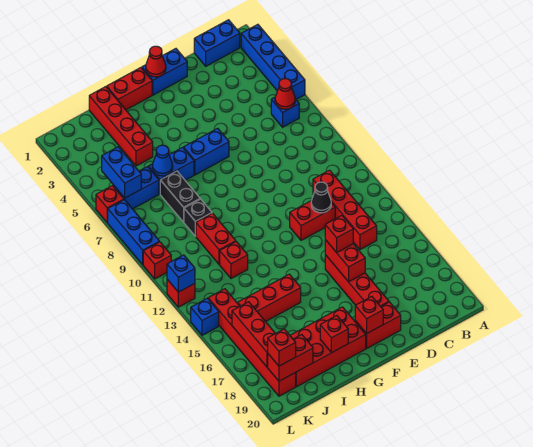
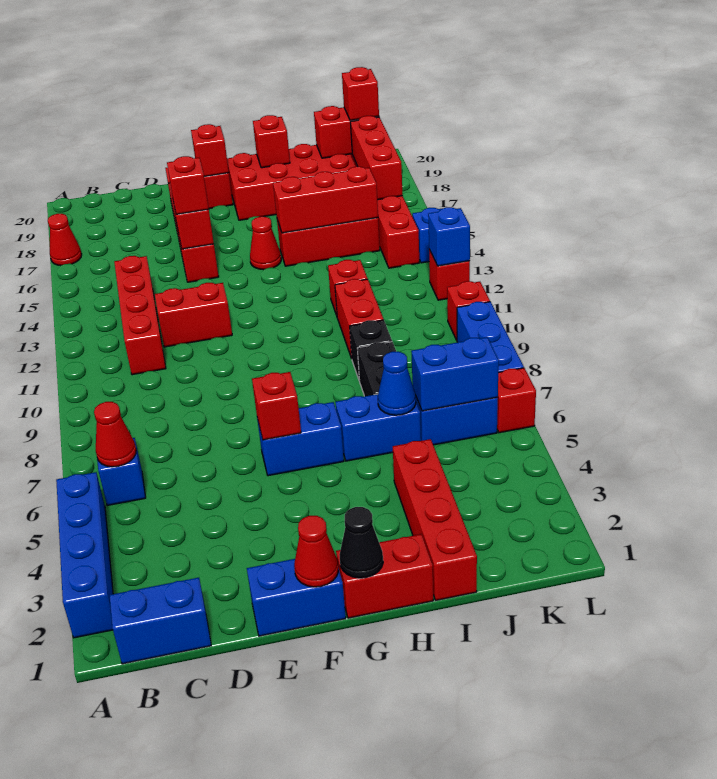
none -> red cone A17 level 1
black cone D12 level 2 -> black cone G1 level 2
none -> red brick F6 level 2
none -> red cone G15 level 1
none -> red brick H15:J15 level 2
blue brick K5:K6 level 2 -> blue brick J6:K6 level 2

